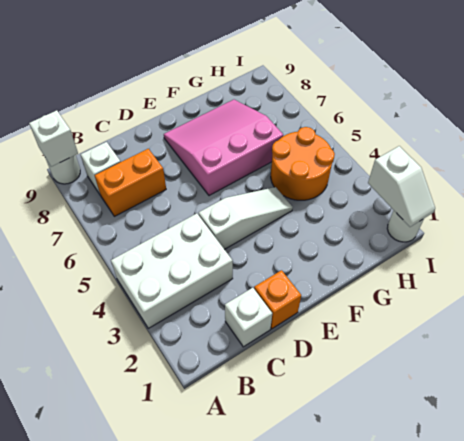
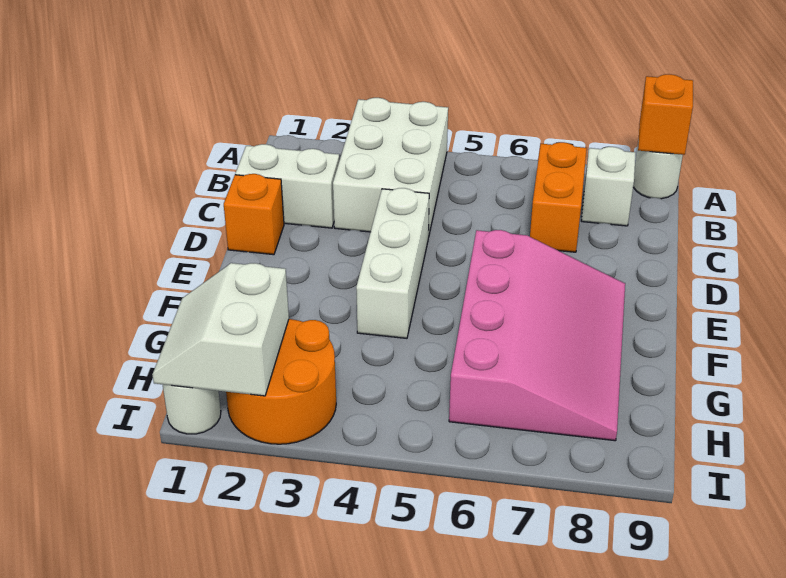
white brick A9 level 2 -> orange brick A9 level 2
white brick C1 level 1 -> white brick C1:C2 level 1
white slope D4:F4 level 1 top D -> white brick D4:F4 level 1
pink slope E6:G8 level 1 top 6 -> pink slope E6:H8 level 1 top 6
orange round brick G4:H5 level 1 -> orange round brick H2:I3 level 1
white slope I1:I2 level 2 top 2 -> white slope H1:I2 level 2 top 2

